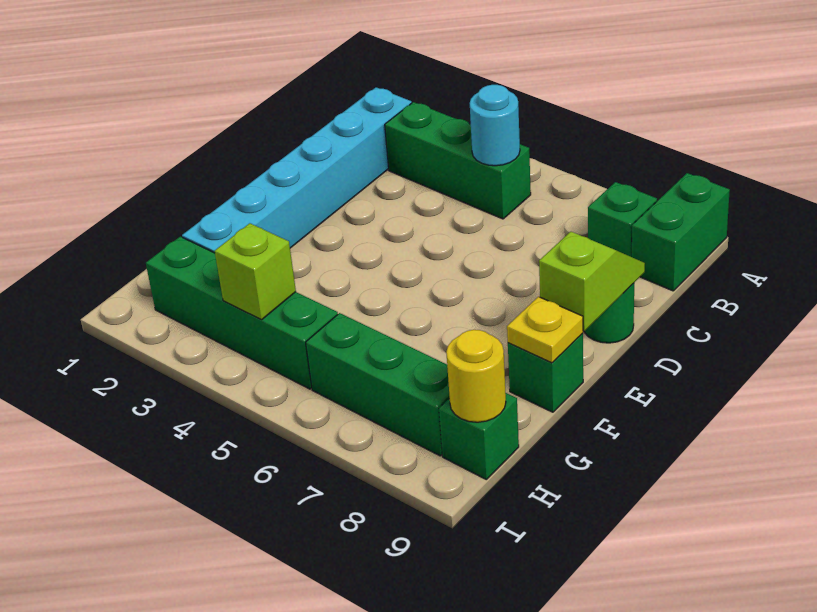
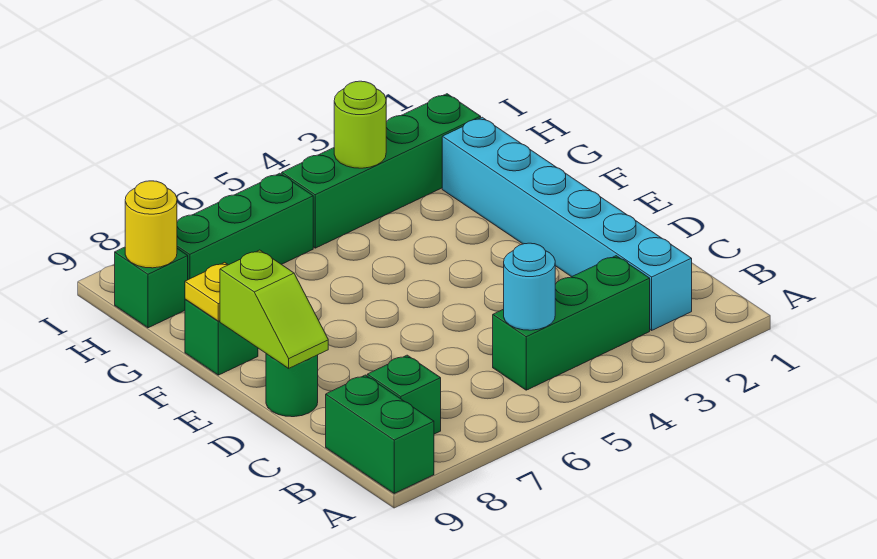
lime brick H4 level 2 -> lime round brick H4 level 2

